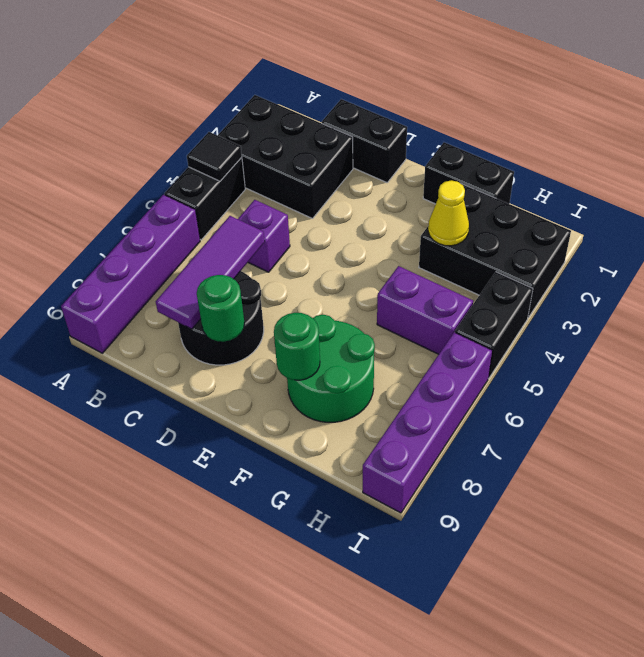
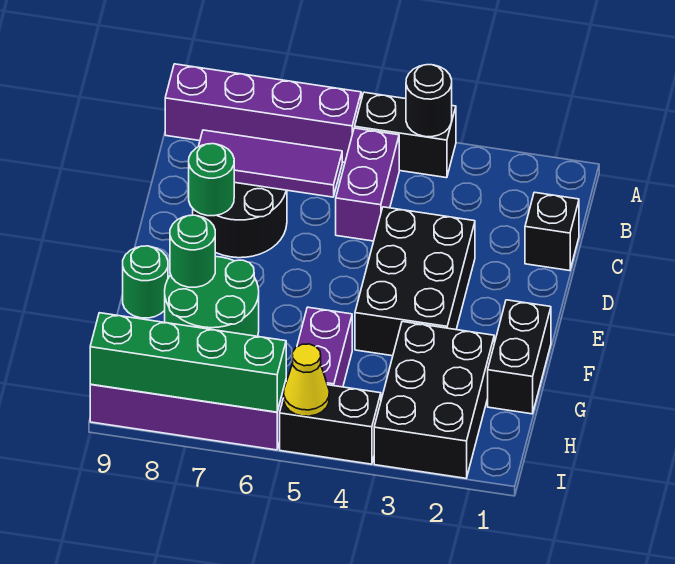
black brick A2:C3 level 1 -> black brick D3:F4 level 1
black tile A4 level 2 -> black round brick A4 level 2
black brick C1:D1 level 1 -> black brick C1 level 1
purple brick C5 level 1 -> purple brick B5:C5 level 1
none -> green round brick F9 level 1
yellow cone G3 level 2 -> yellow cone I5 level 2
none -> green brick I6:I9 level 2

